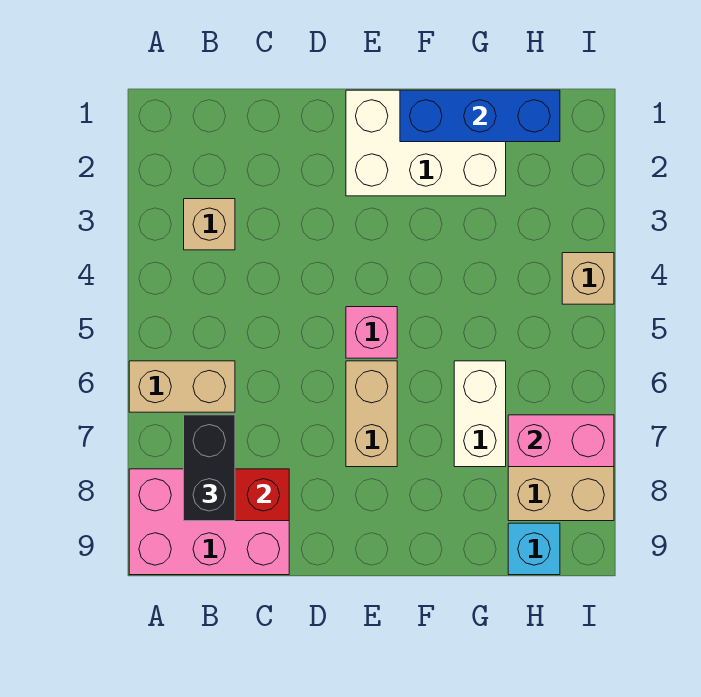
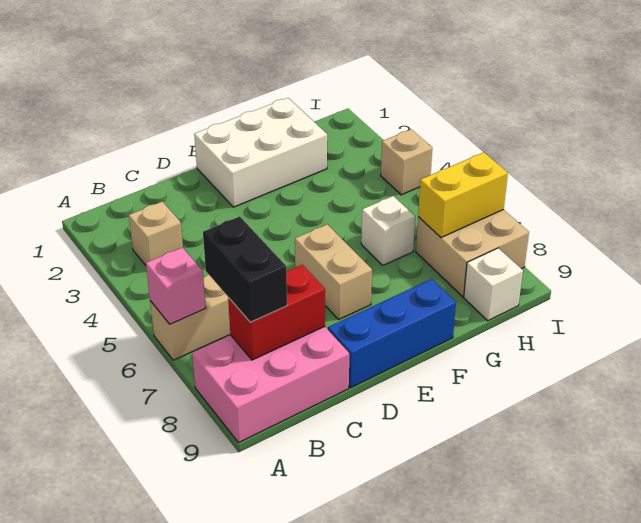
pink brick E5 level 1 -> pink brick A6 level 2
blue brick F1:H1 level 2 -> blue brick D9:F9 level 1
white brick G6:G7 level 1 -> white brick G6 level 1
pink brick H7:I7 level 2 -> yellow brick H7:I7 level 2
cyan brick H9 level 1 -> white brick H9 level 1

